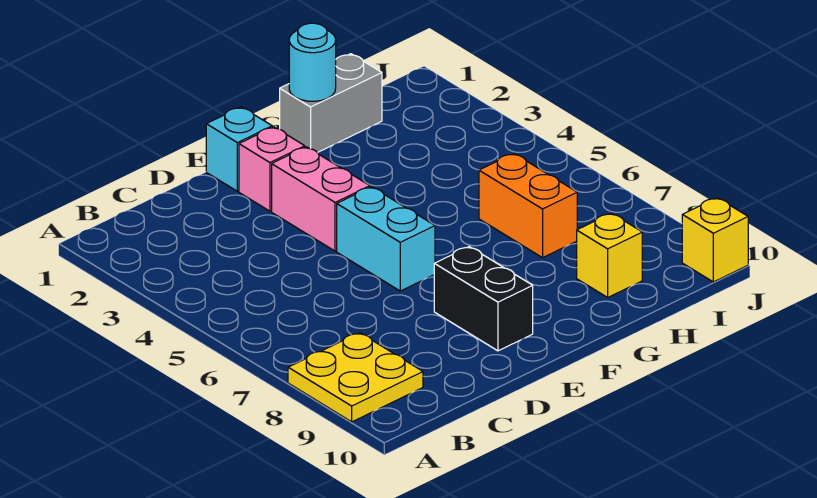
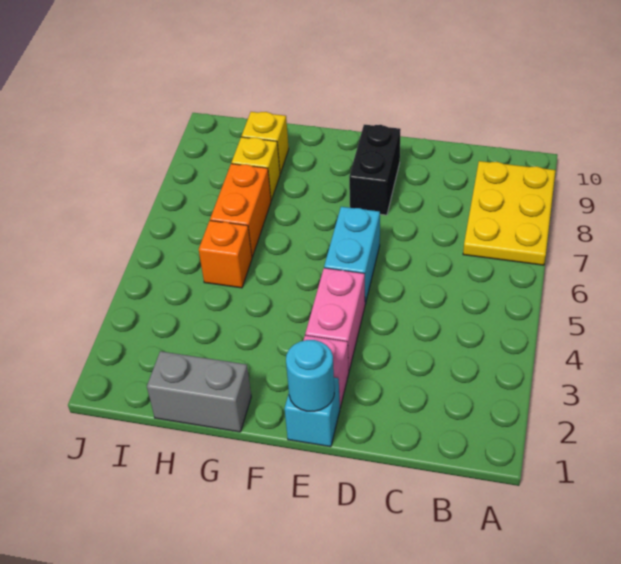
yellow plate A8:B9 level 1 -> yellow plate A7:B9 level 1
cyan round brick G1 level 2 -> cyan round brick E1 level 2
none -> orange brick H5 level 1
yellow brick J10 level 1 -> yellow brick H8 level 1

